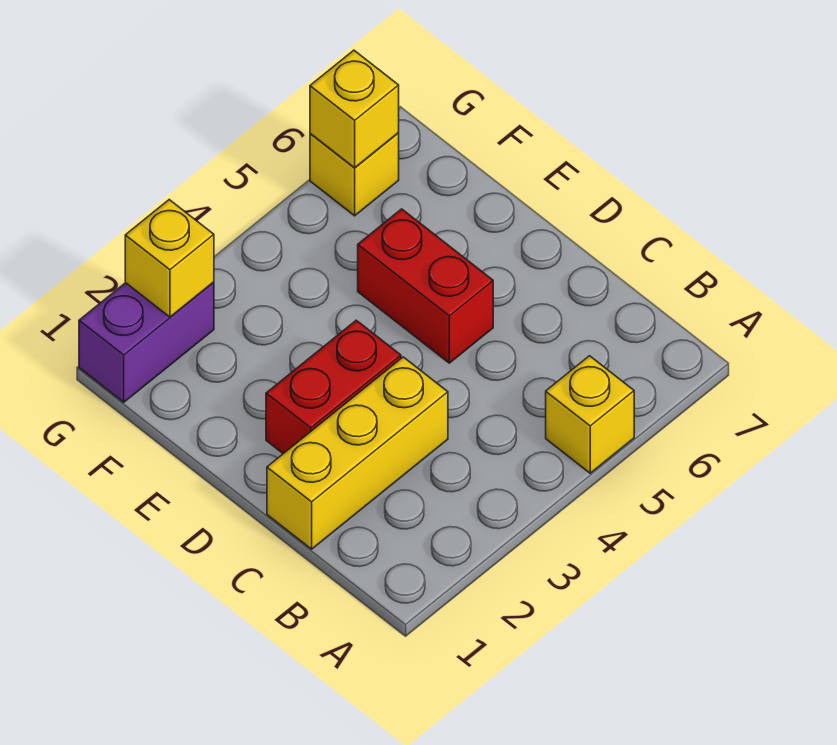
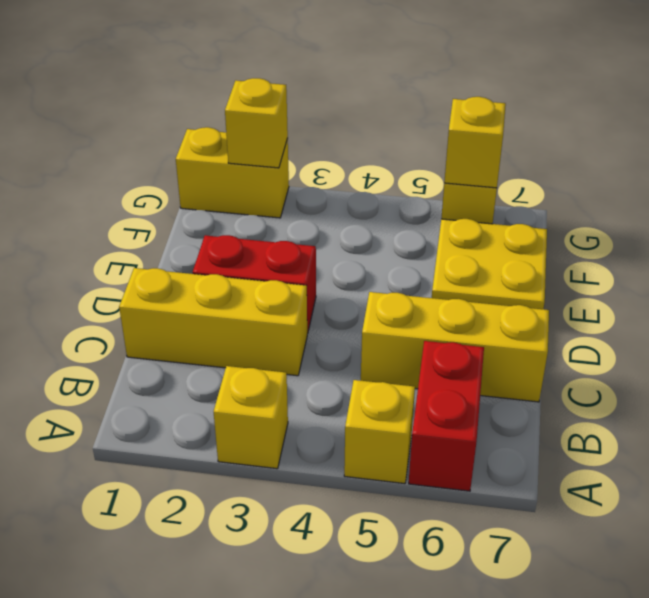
none -> yellow brick A3 level 1
none -> yellow brick C5:C7 level 1
red brick D5:E5 level 1 -> red brick A6:B6 level 1
none -> yellow plate E6:F7 level 1
purple brick G1:G2 level 1 -> yellow brick G1:G2 level 1

